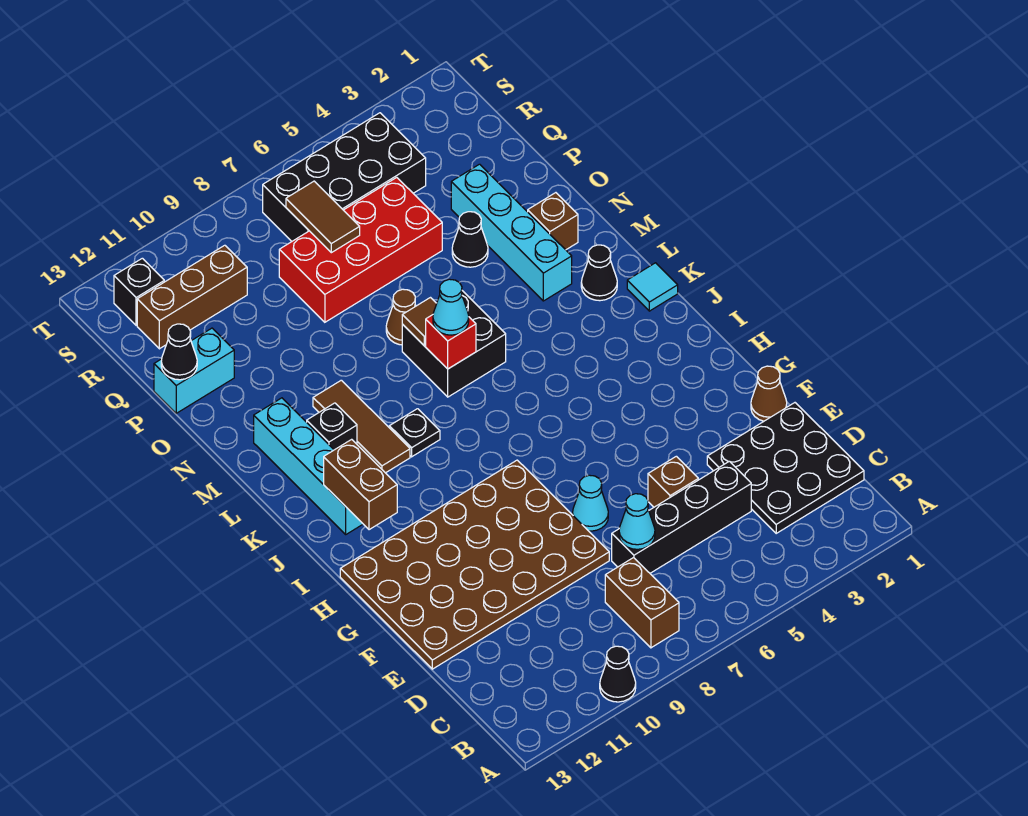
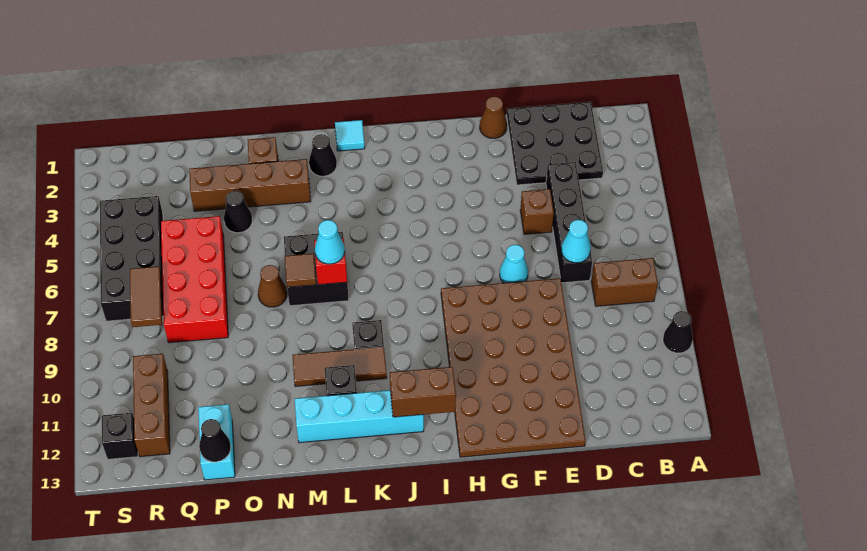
cyan brick M3:P3 level 1 -> brown brick M3:P3 level 1
brown tile Q7:R7 level 2 -> brown tile R7:R8 level 2

